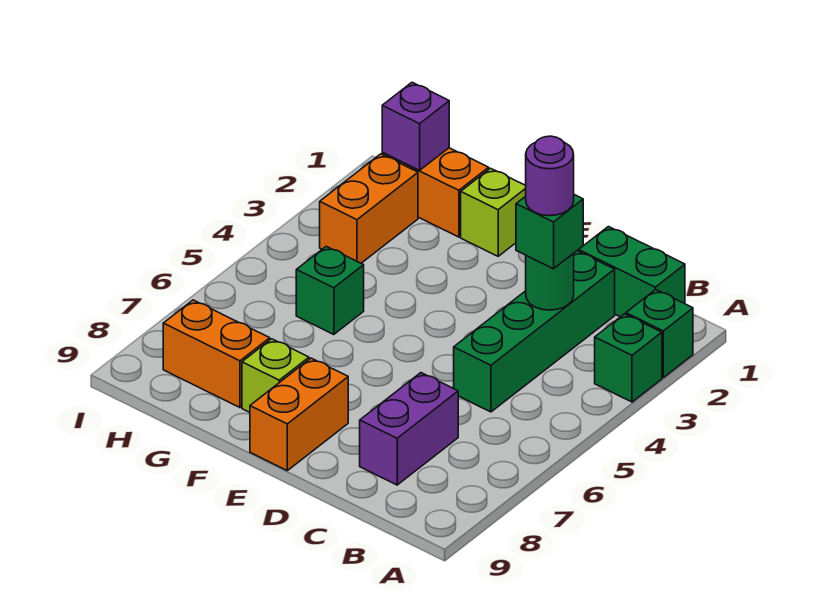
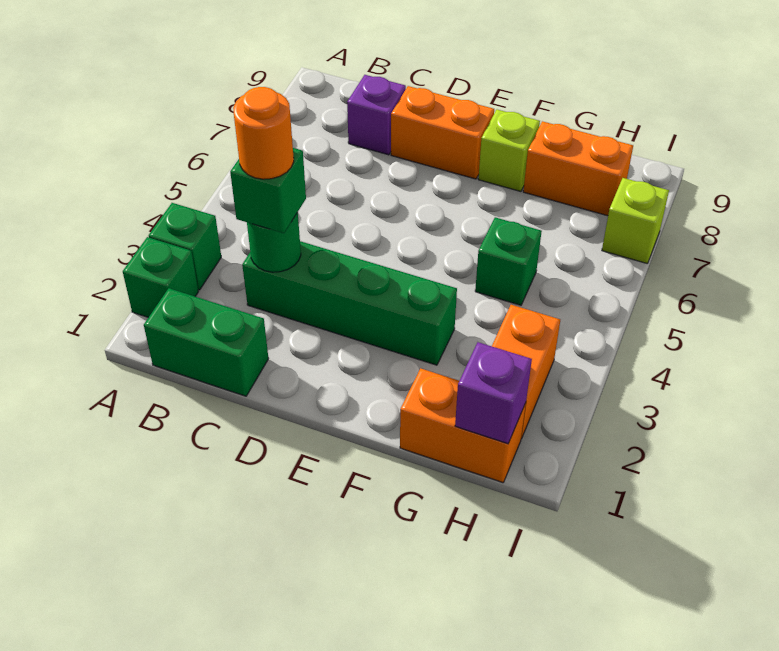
green brick C2:C5 level 1 -> green brick C3:F3 level 1
purple round brick C3 level 4 -> orange round brick C3 level 4
purple brick C7:C8 level 1 -> purple brick C8 level 1
orange brick E8:E9 level 1 -> orange brick D8:E8 level 1
lime brick F1 level 1 -> lime brick I7 level 1

